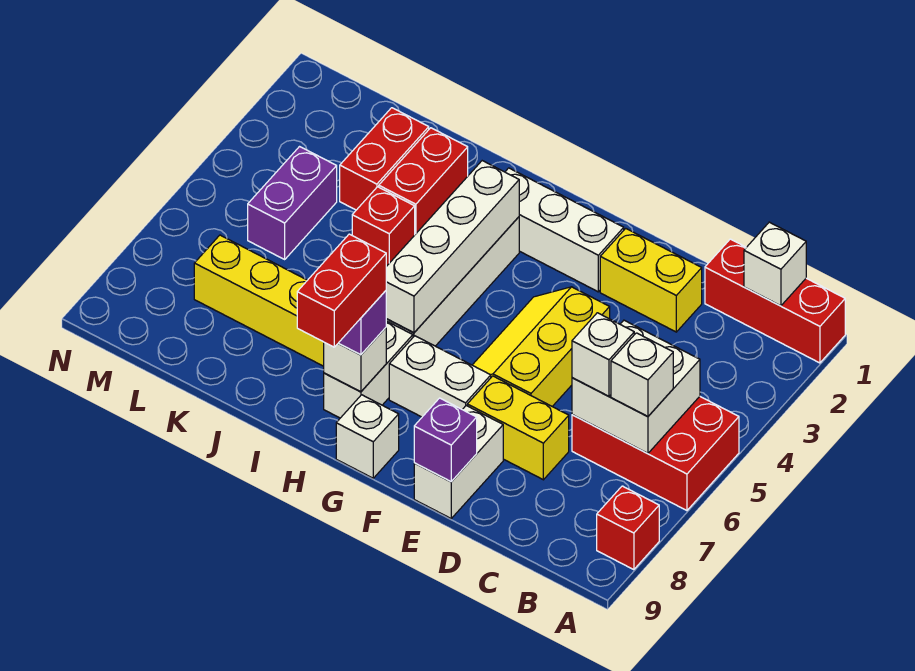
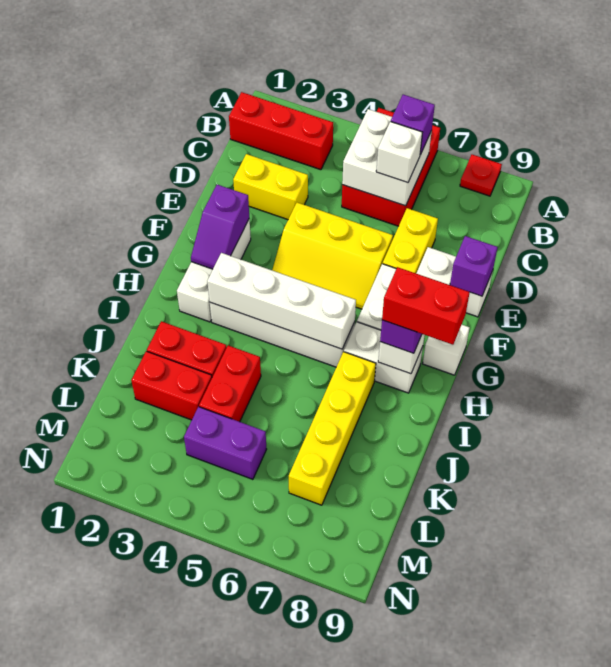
red brick A1:C1 level 1 -> red brick B1:B3 level 1
red brick A8 level 1 -> red plate A8 level 1
white brick B1 level 2 -> none
white brick B6 level 3 -> purple brick B6 level 3
yellow brick D2:E2 level 1 -> yellow brick D2:D3 level 1
none -> purple slope F2:G2 level 2 top F
red brick J4 level 1 -> red brick J4:K4 level 1

